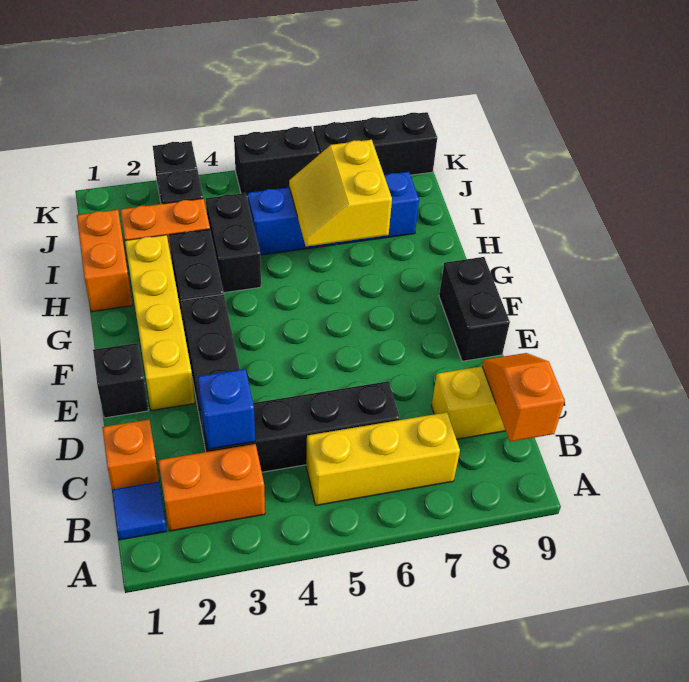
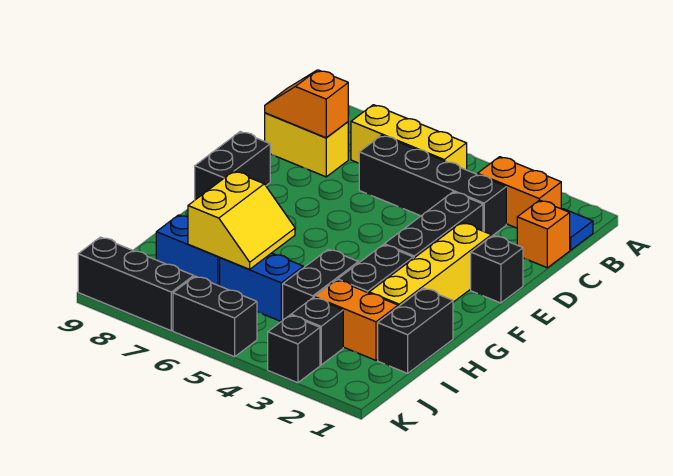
orange slope B9:C9 level 2 top B -> orange slope C8:C9 level 2 top 8
blue brick C3 level 2 -> none
orange brick H1:I1 level 1 -> black brick H1:I1 level 1

